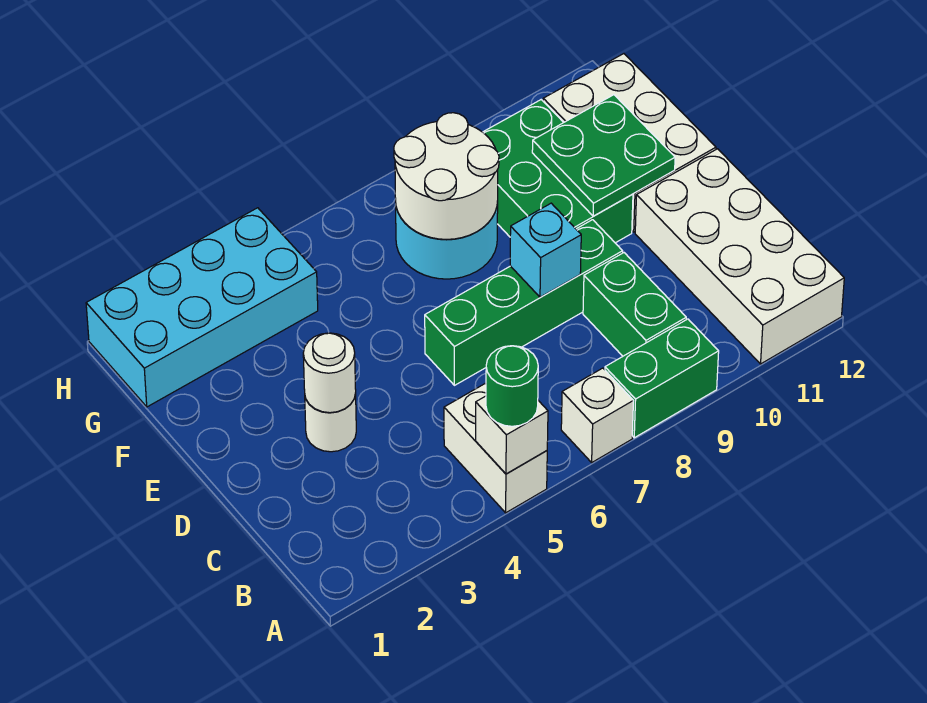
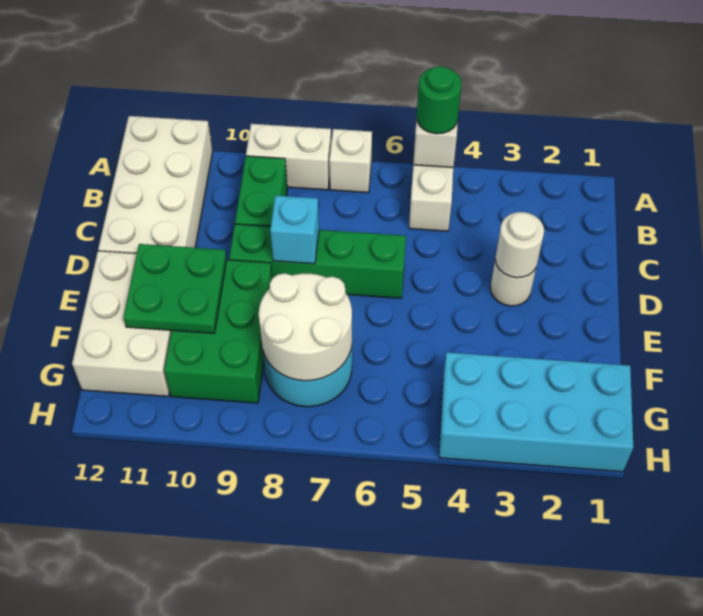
green brick A8:A9 level 1 -> white brick A8:A9 level 1

